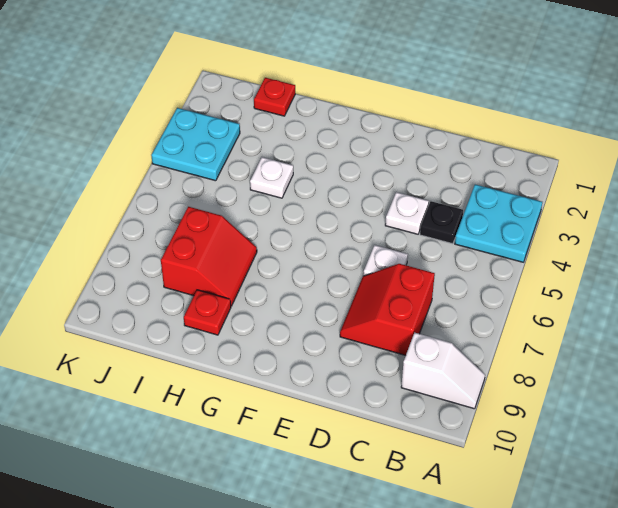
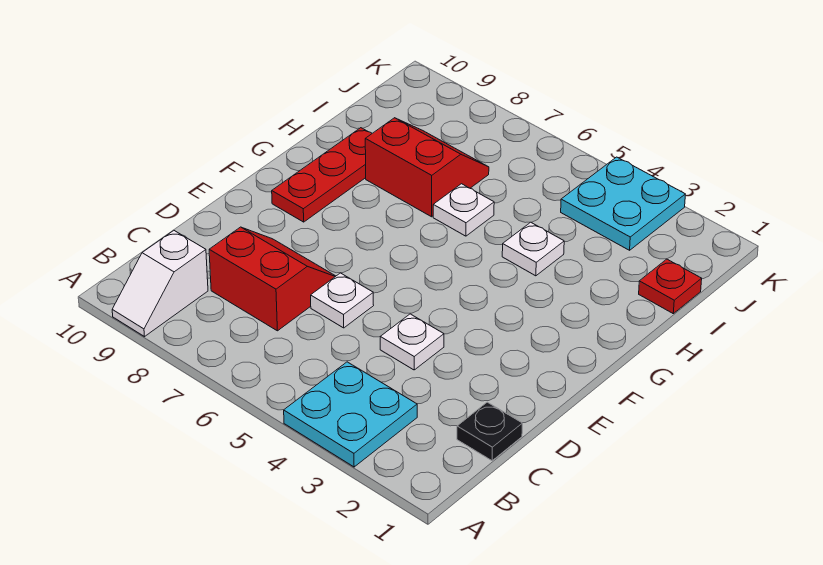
black plate C4 level 1 -> black plate C1 level 1
none -> white plate H6 level 1
red slope H7:I8 level 1 top I -> red slope H7:I8 level 1 top H
red plate H9 level 1 -> red plate F9:H9 level 1

